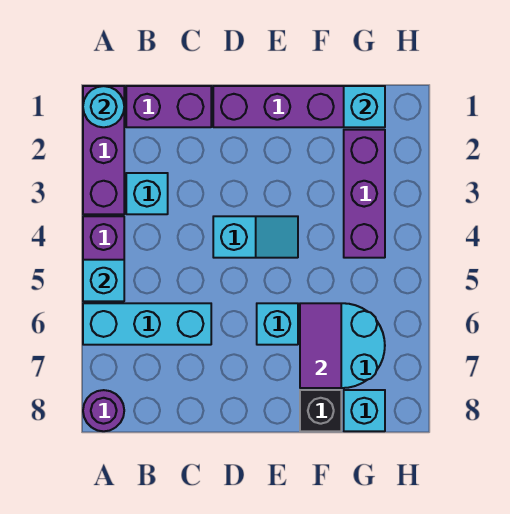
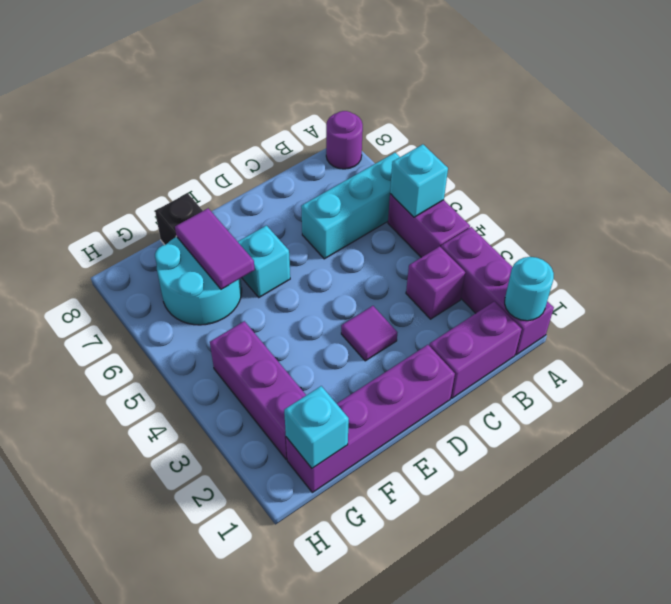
cyan brick B3 level 1 -> purple brick B3 level 1
none -> purple tile D3 level 1
cyan slope D4:E4 level 1 top D -> none
cyan brick G8 level 1 -> none

